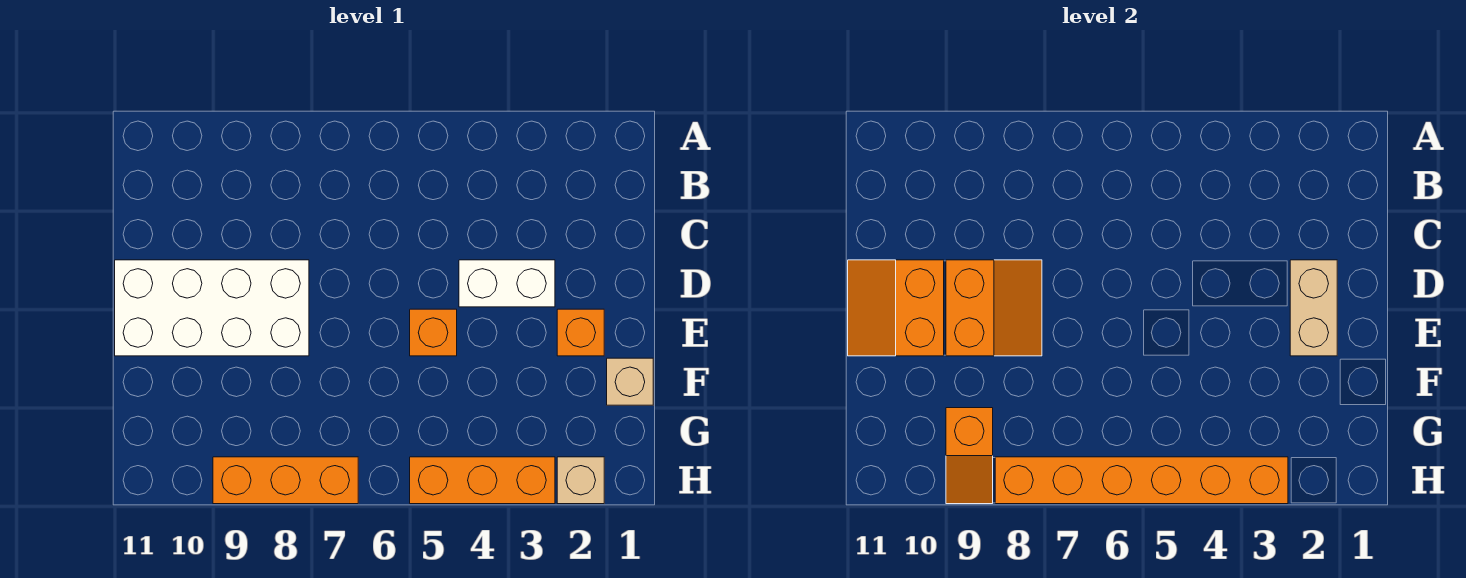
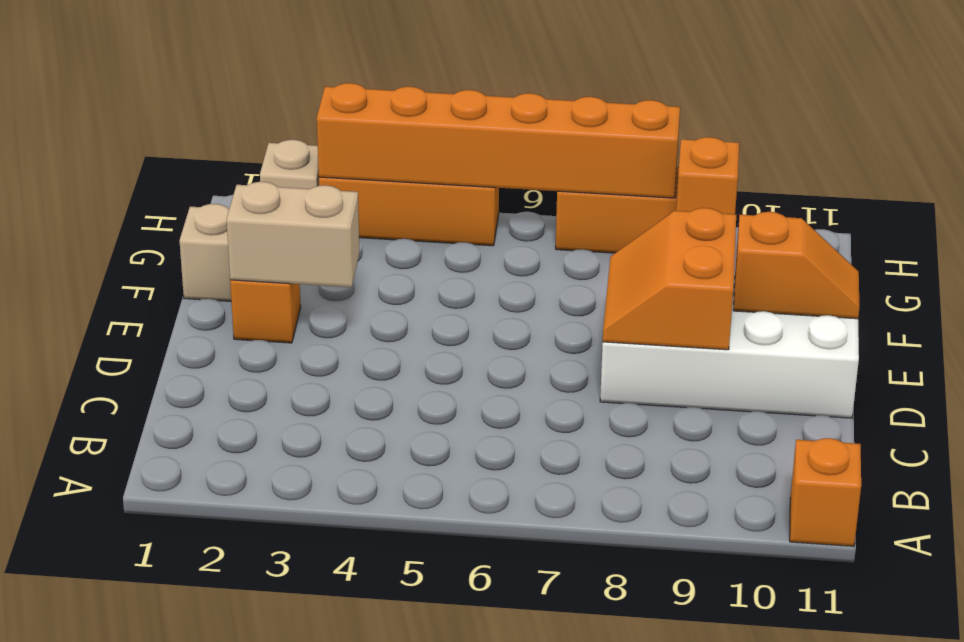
tan brick D2:E2 level 2 -> tan brick E2:E3 level 2
white brick D3:D4 level 1 -> none
orange slope D10:E11 level 2 top 10 -> orange slope E10:E11 level 2 top 10
orange brick E5 level 1 -> orange brick A11 level 1

